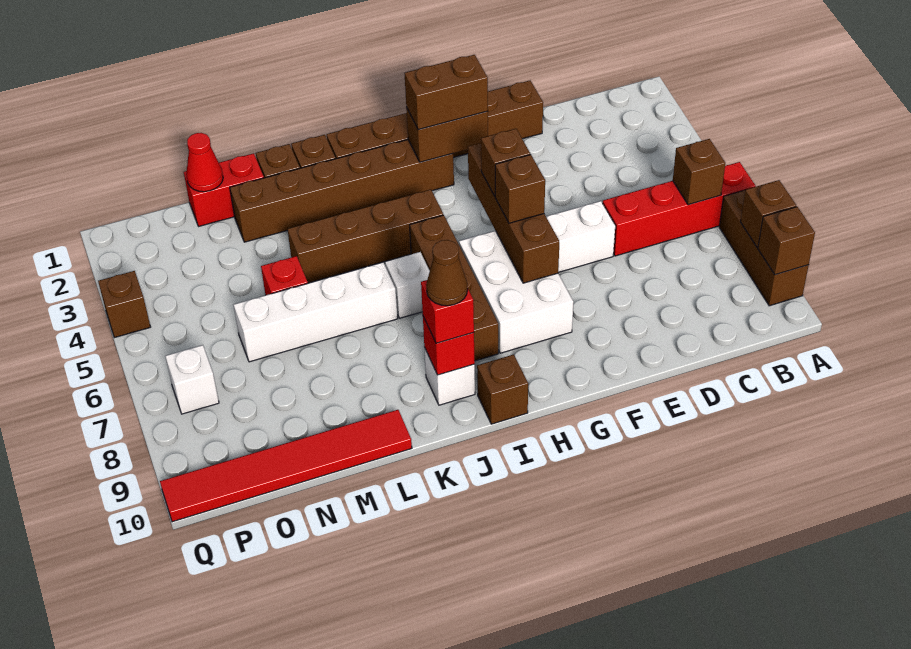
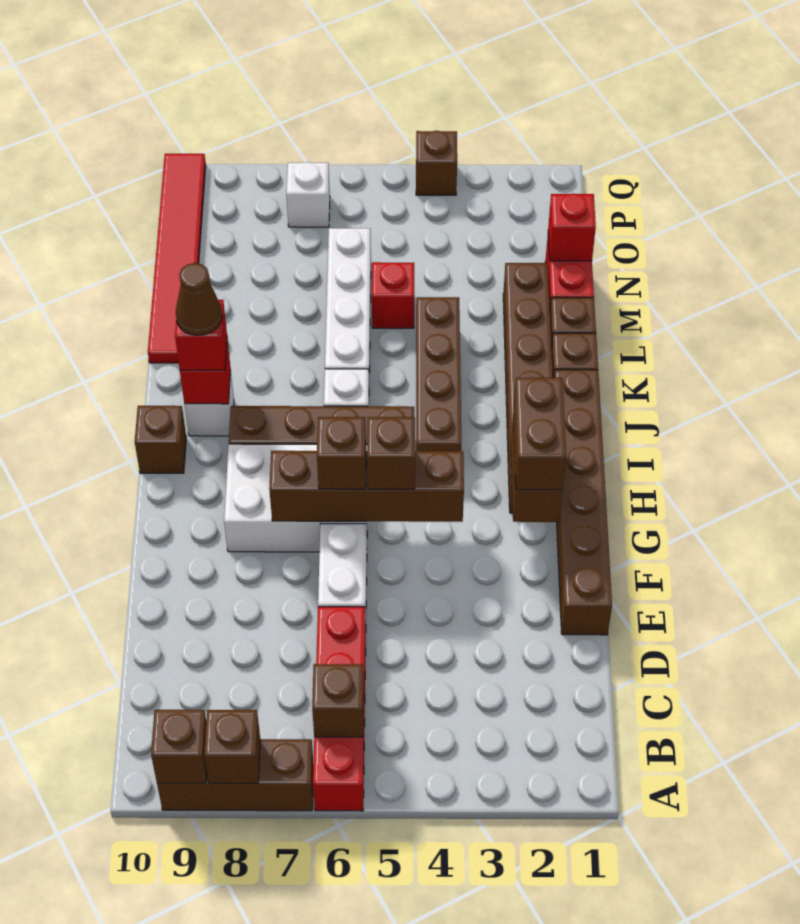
red cone N1 level 2 -> red brick N1 level 2

